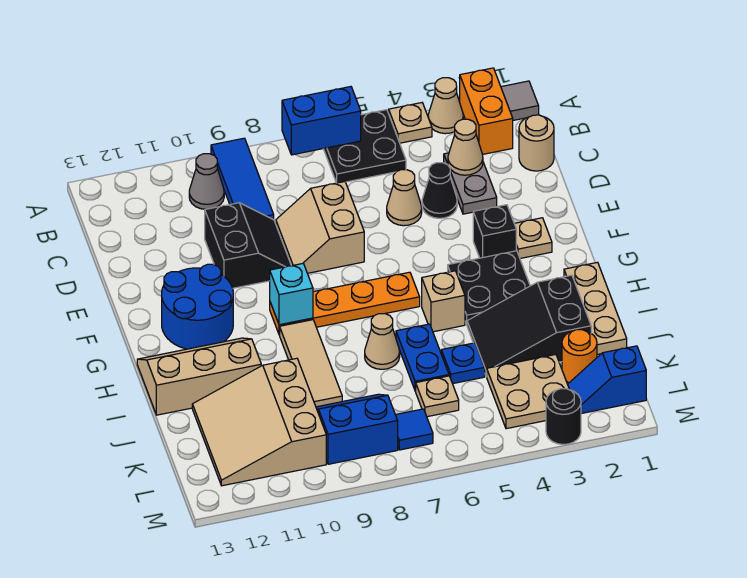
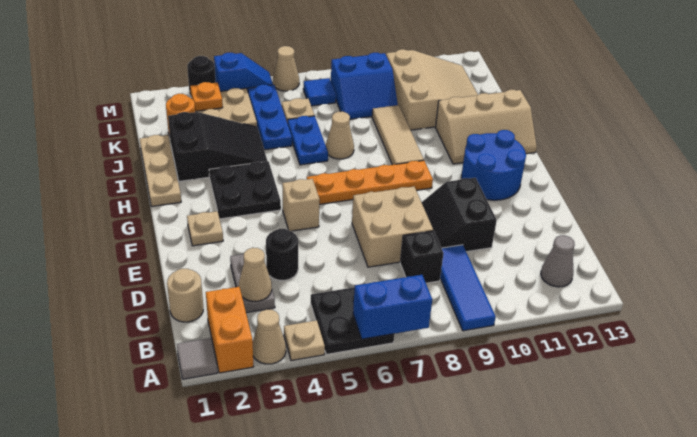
grey cone B10 level 1 -> grey cone B12 level 1
black cone D4 level 1 -> black round brick D4 level 1
tan cone D5 level 1 -> tan cone M6 level 1
tan slope D7:E8 level 1 top 7 -> tan brick D7:E8 level 1
black brick F3 level 1 -> black brick C8 level 1
cyan brick G9 level 2 -> none
tan brick H5 level 1 -> tan brick F5 level 1
blue plate J5 level 1 -> blue plate J5:L5 level 1
blue slope L1:L2 level 1 top 1 -> blue slope M4:M5 level 1 top 4
none -> orange plate L3 level 2

